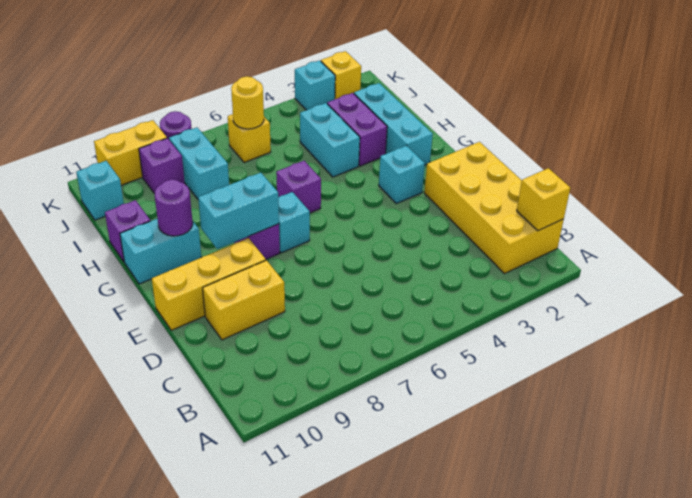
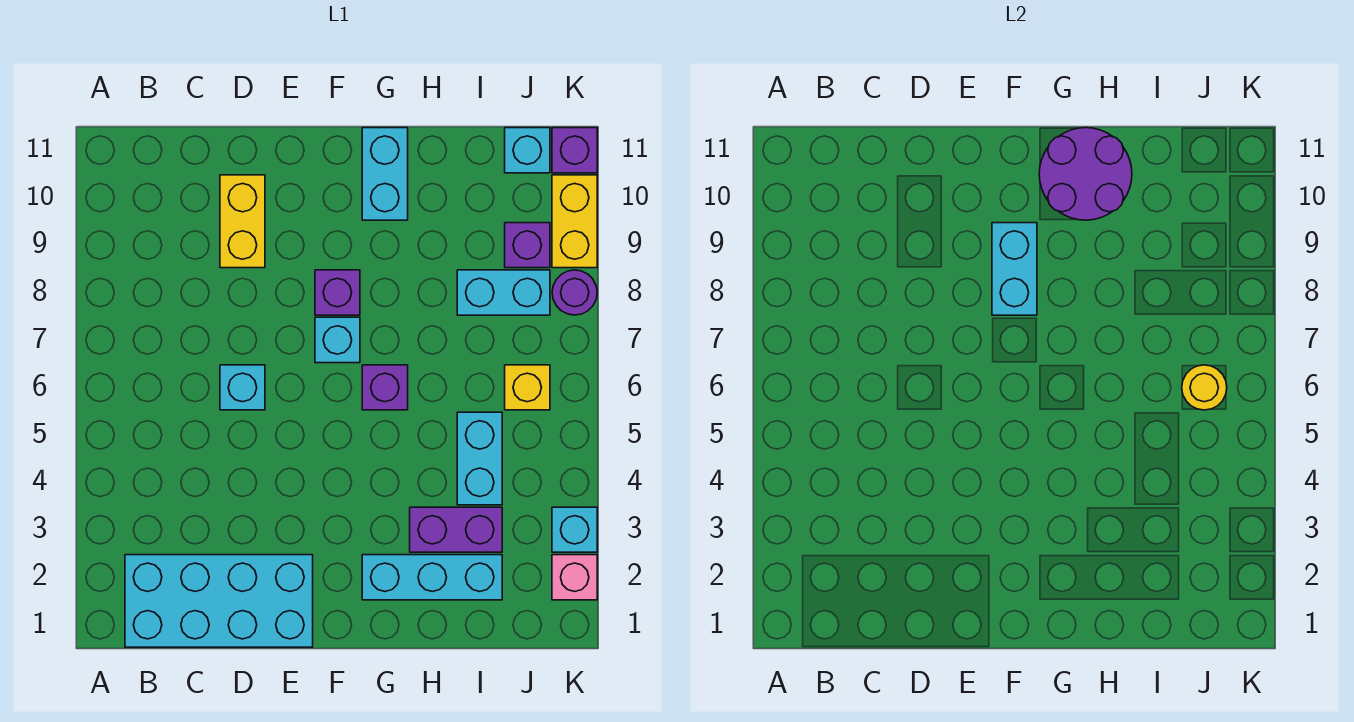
yellow brick B1:E2 level 1 -> cyan brick B1:E2 level 1
yellow brick B1 level 2 -> none
yellow brick E9:E11 level 1 -> none
cyan brick F3 level 1 -> cyan brick D6 level 1
purple round brick G10 level 2 -> purple round brick G10:H11 level 2
cyan brick H4:I4 level 1 -> cyan brick I4:I5 level 1
purple brick H11 level 1 -> purple brick K11 level 1
yellow brick K2 level 1 -> pink brick K2 level 1

